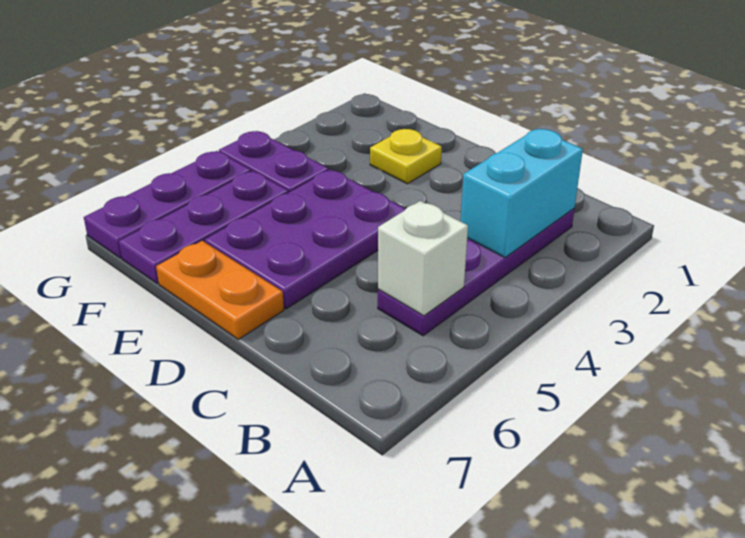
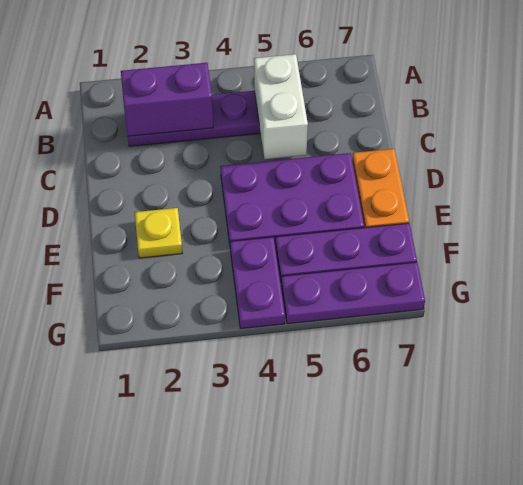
cyan brick B2:B3 level 2 -> purple brick B2:B3 level 2
white brick B5 level 2 -> white brick B5:C5 level 2

